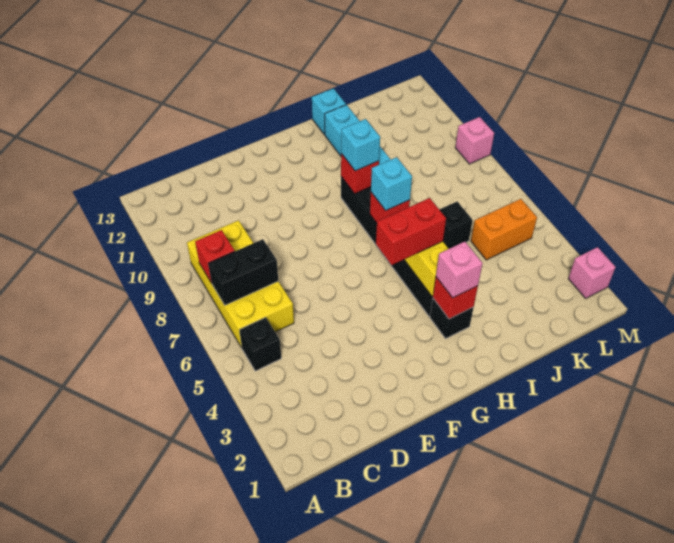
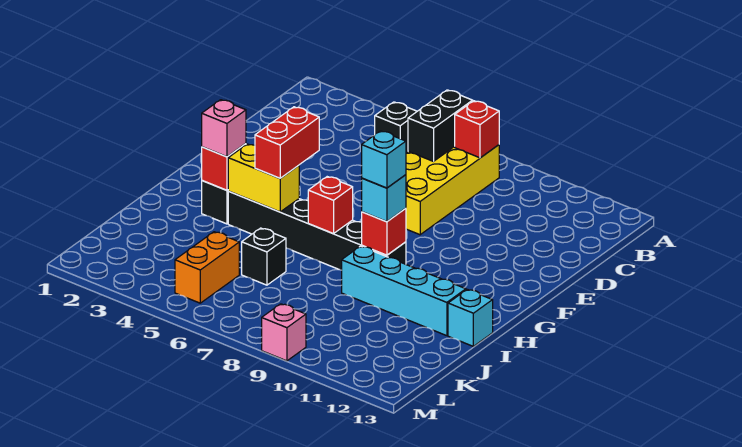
yellow brick B6:C9 level 1 -> yellow brick B7:E8 level 1
cyan brick H7 level 3 -> cyan brick H9 level 4
pink brick M2 level 1 -> none

